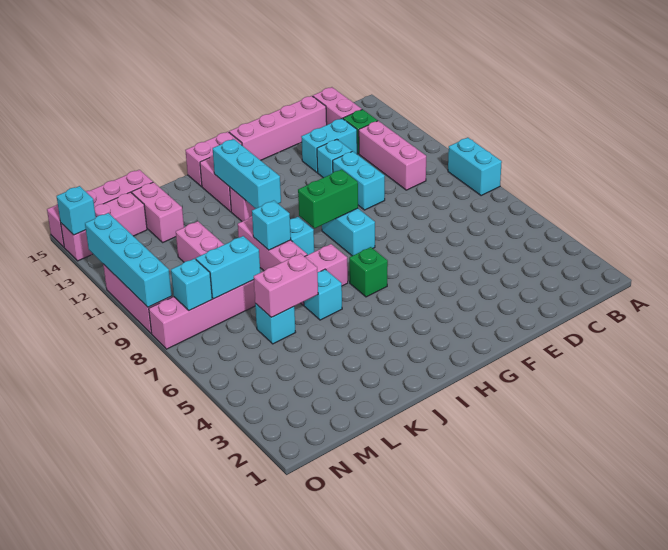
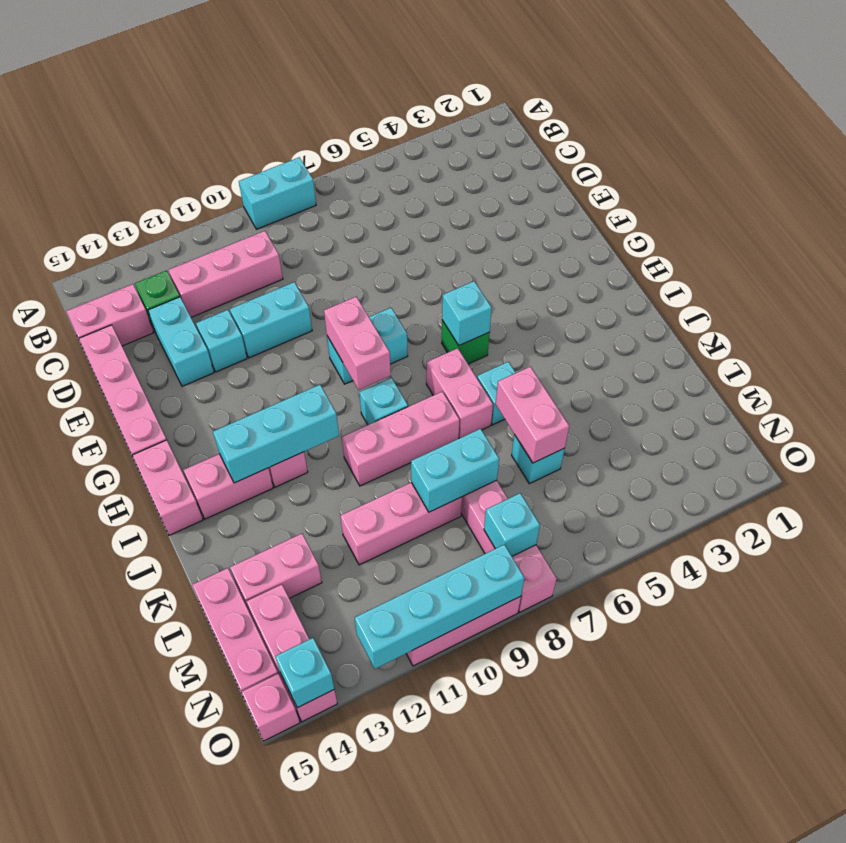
green brick G9:H9 level 2 -> pink brick G9:H9 level 2
cyan brick J9 level 2 -> cyan brick H6 level 2
cyan brick L8:M8 level 2 -> cyan brick L8:L9 level 2

